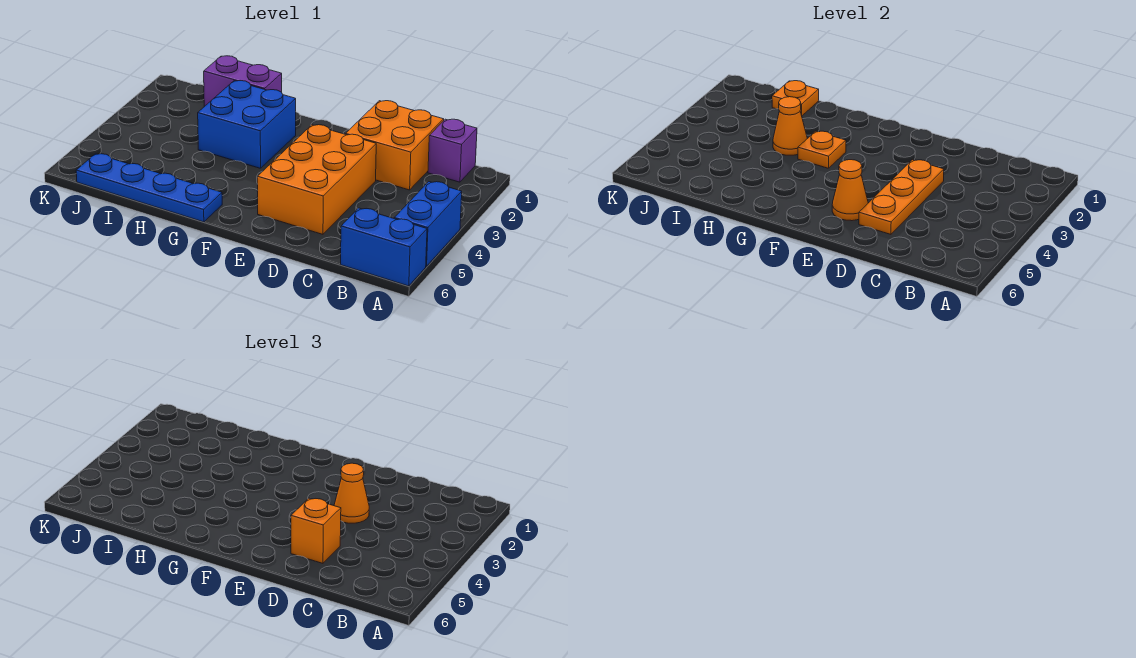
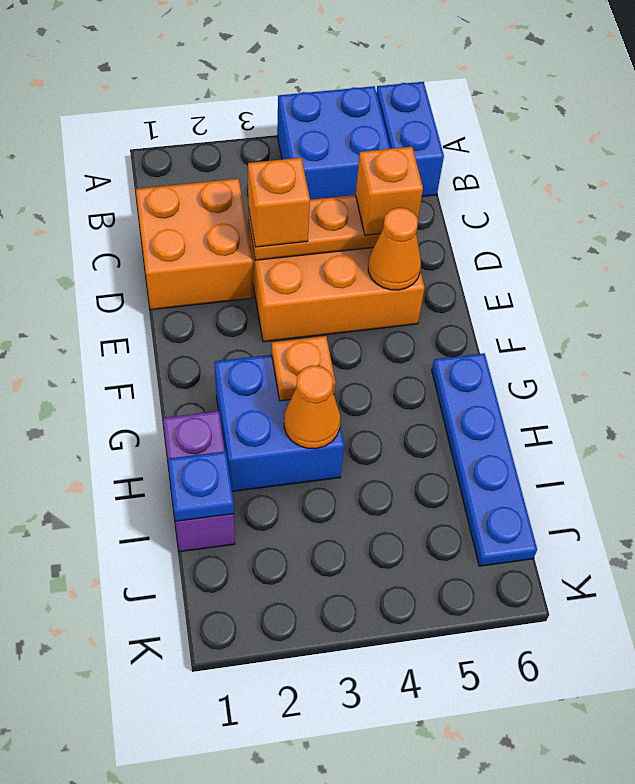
blue brick A4:A5 level 1 -> blue brick A4:B5 level 1
purple brick B1 level 1 -> none
orange cone D3 level 3 -> orange brick D3 level 3
orange plate I1 level 2 -> blue plate I1 level 2

